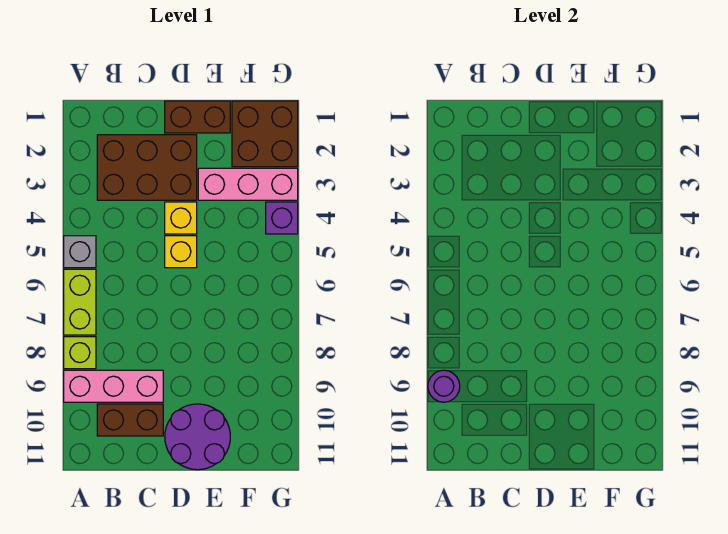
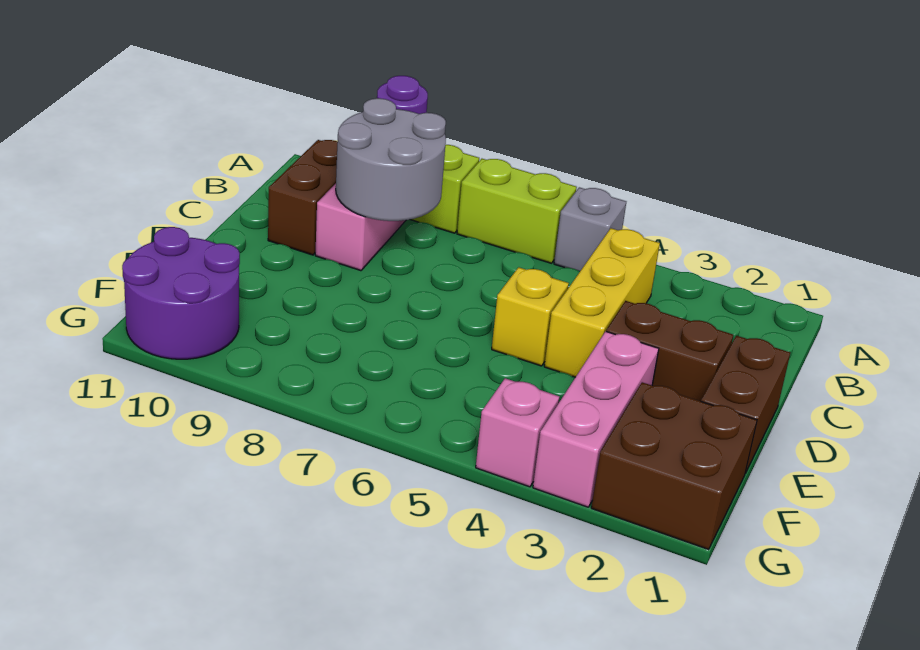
brown brick B2:D3 level 1 -> brown brick D2:D3 level 1
none -> grey round brick B8:C9 level 2
yellow brick D4 level 1 -> yellow brick B4:D4 level 1
purple round brick D10:E11 level 1 -> purple round brick F10:G11 level 1
purple brick G4 level 1 -> pink brick G4 level 1

